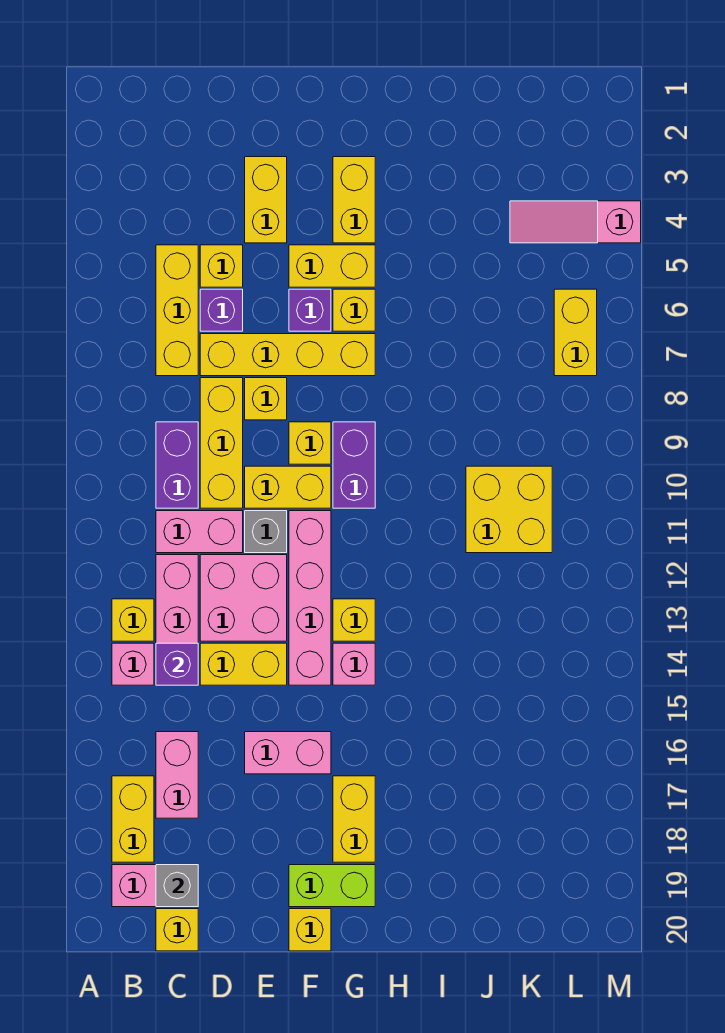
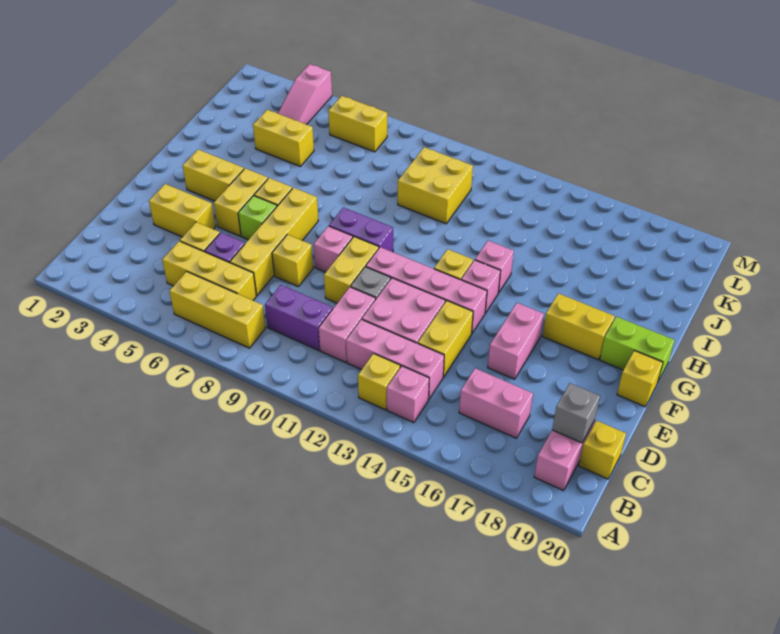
yellow brick B17:B18 level 1 -> yellow brick J4:J5 level 1
purple brick C14 level 2 -> none
yellow brick D8:D10 level 1 -> yellow brick B6:B8 level 1
purple brick F6 level 1 -> lime brick F6 level 1
yellow brick F9 level 1 -> pink brick F9 level 1
lime brick F19:G19 level 1 -> lime brick G19:G20 level 1
none -> pink brick H14 level 1

